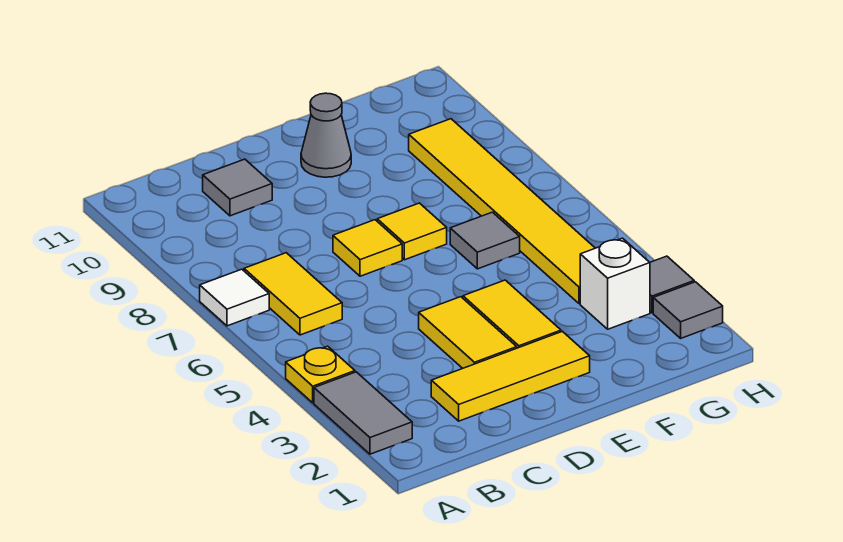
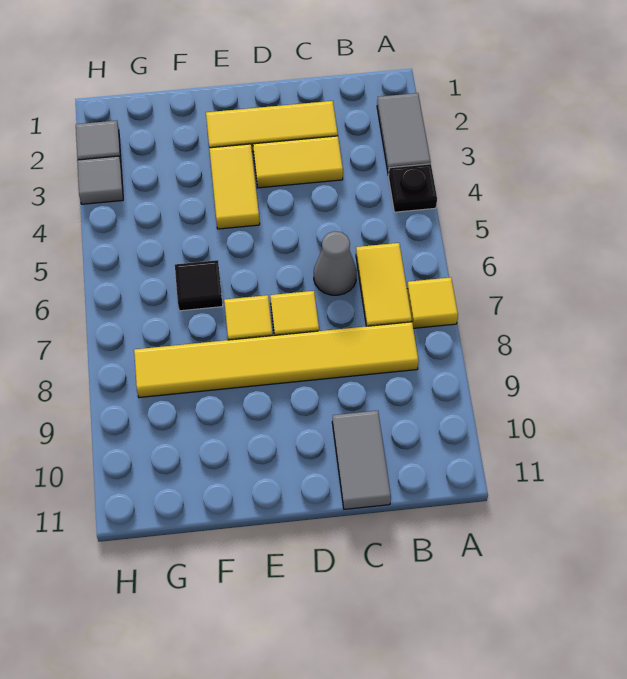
yellow plate A4 level 1 -> black plate A4 level 1
white tile A7 level 1 -> yellow tile A7 level 1
grey tile C10 level 1 -> grey tile C10:C11 level 1
yellow tile D3:D4 level 1 -> yellow tile C3:D3 level 1
grey cone E10 level 1 -> grey cone C6 level 1
grey tile F6 level 1 -> black tile F6 level 1
white brick G3 level 1 -> none
yellow tile G4:G9 level 1 -> yellow tile B8:G8 level 1

